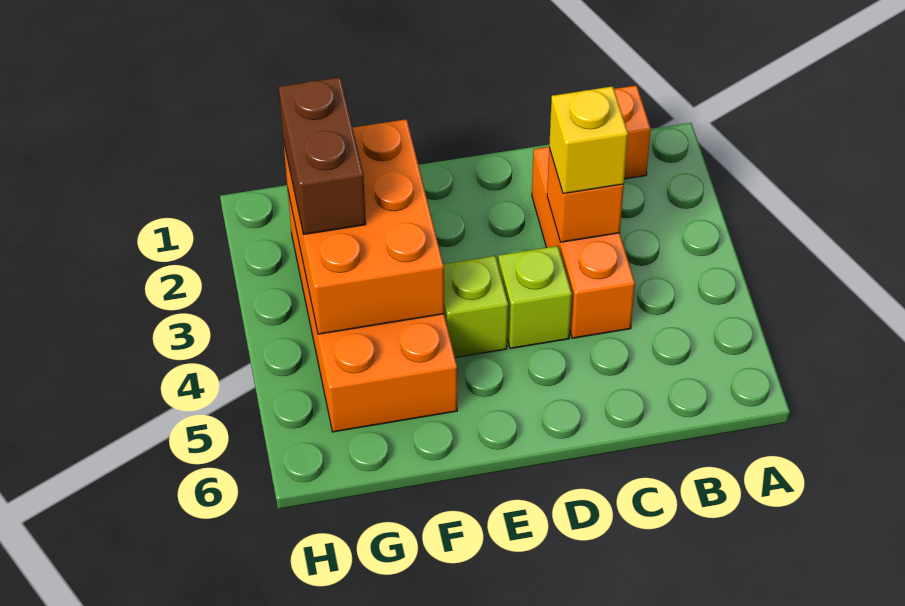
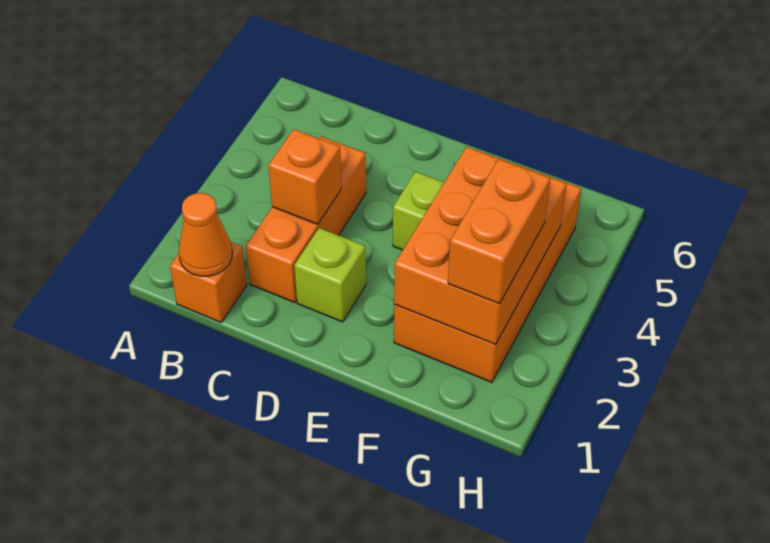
none -> orange cone B1 level 2
yellow brick C3 level 3 -> none
lime brick D4 level 1 -> lime brick D2 level 1
brown brick G2:G3 level 3 -> orange brick G2:G3 level 3

